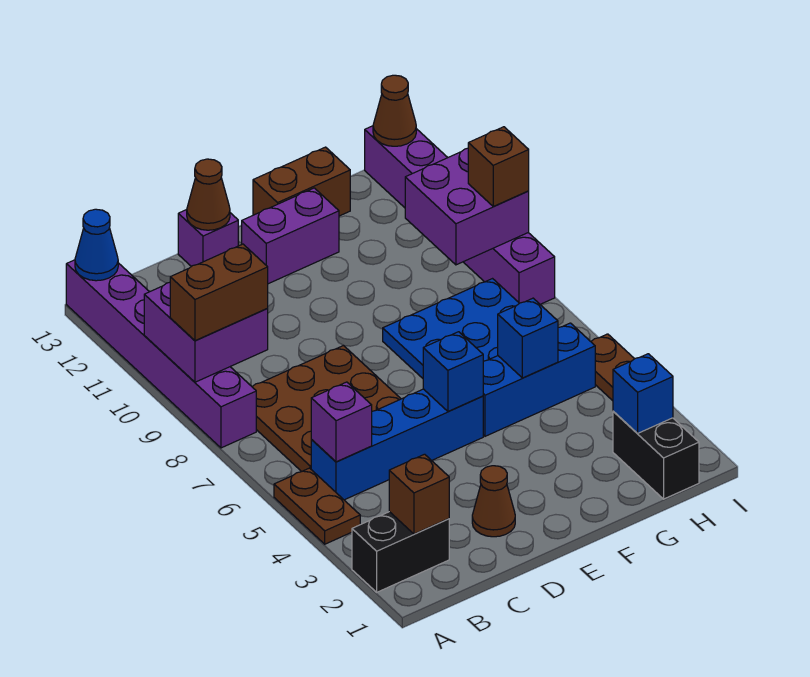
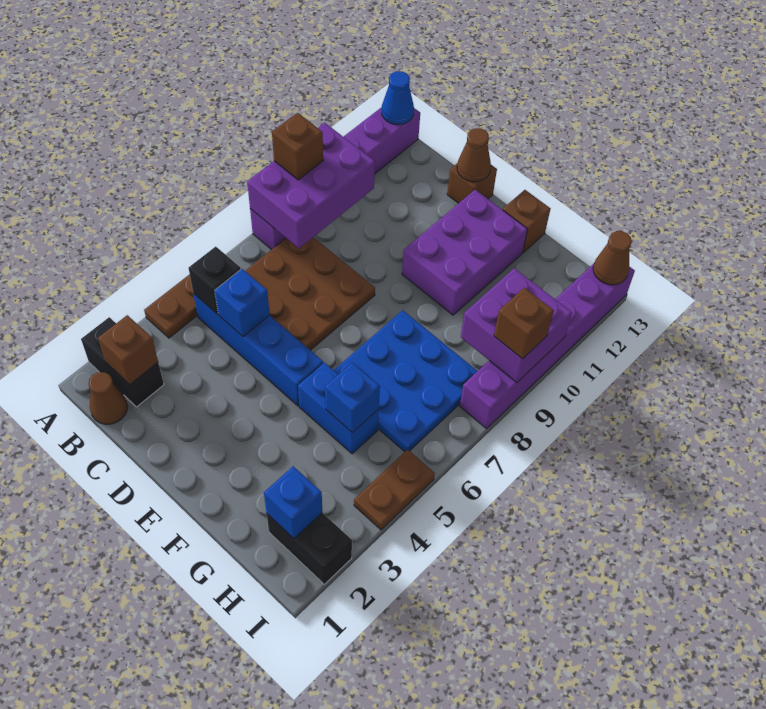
purple brick A9:B10 level 2 -> purple brick A8:B10 level 2
brown brick A9:B9 level 3 -> brown brick A9 level 3
purple brick B5 level 2 -> black brick B5 level 2
brown cone D2 level 1 -> brown cone B1 level 1
purple brick D13 level 1 -> brown brick D13 level 1
blue brick E5 level 2 -> blue brick C5 level 2
purple brick E12:F12 level 1 -> purple brick E10:F12 level 1
blue brick F5:H5 level 1 -> blue brick F5:G5 level 1
brown brick F13:G13 level 1 -> brown brick F13 level 1
black brick H1:H2 level 1 -> black brick H2:I2 level 1

